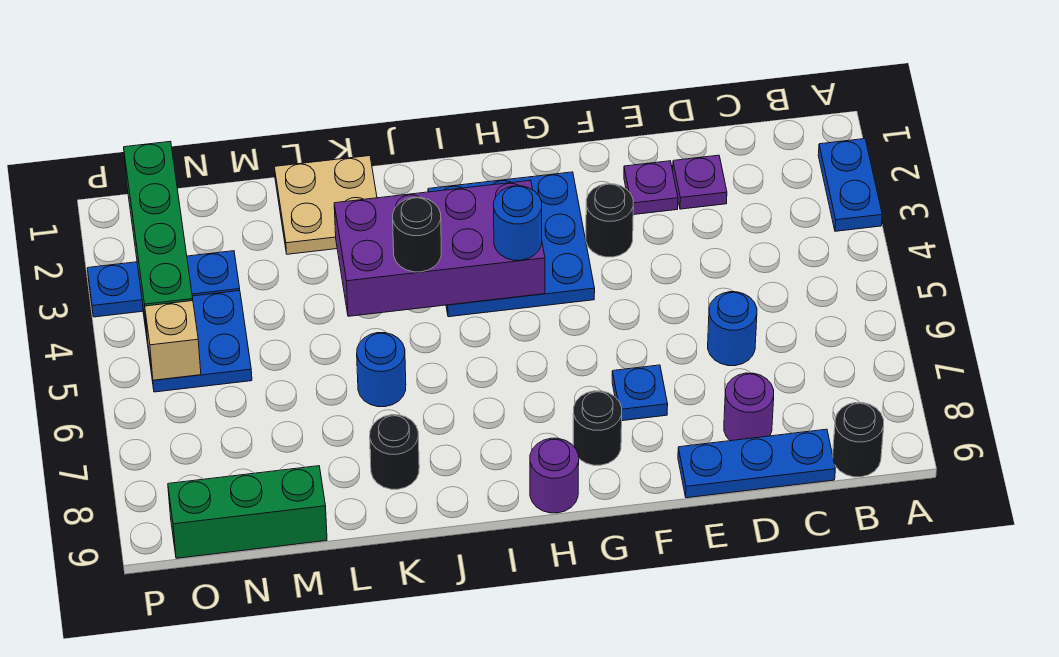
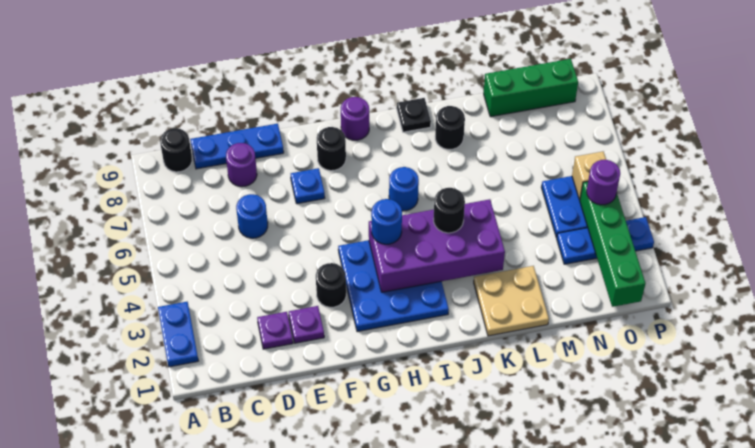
none -> black plate J9 level 1
blue round brick K6 level 1 -> blue round brick I6 level 1
none -> purple round brick O4 level 3

